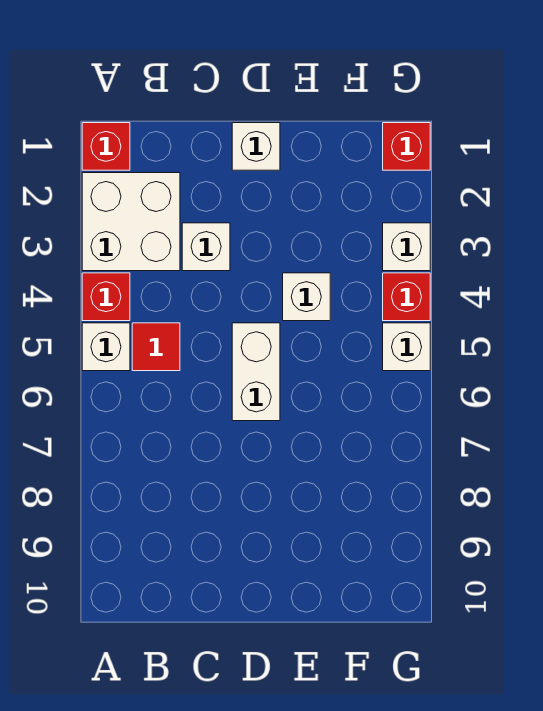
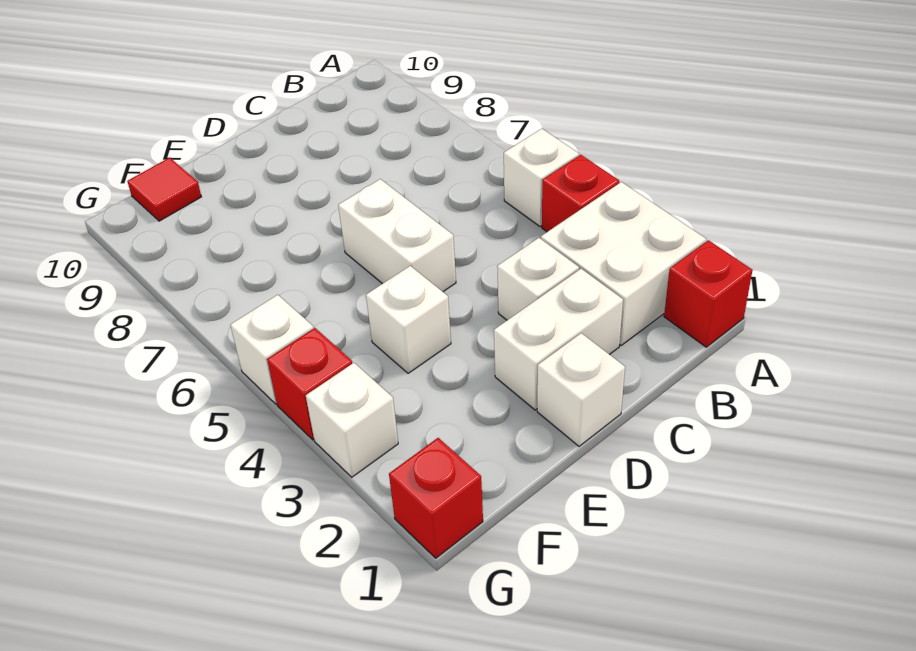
red tile B5 level 1 -> red tile F10 level 1
none -> white brick C2:D2 level 1

